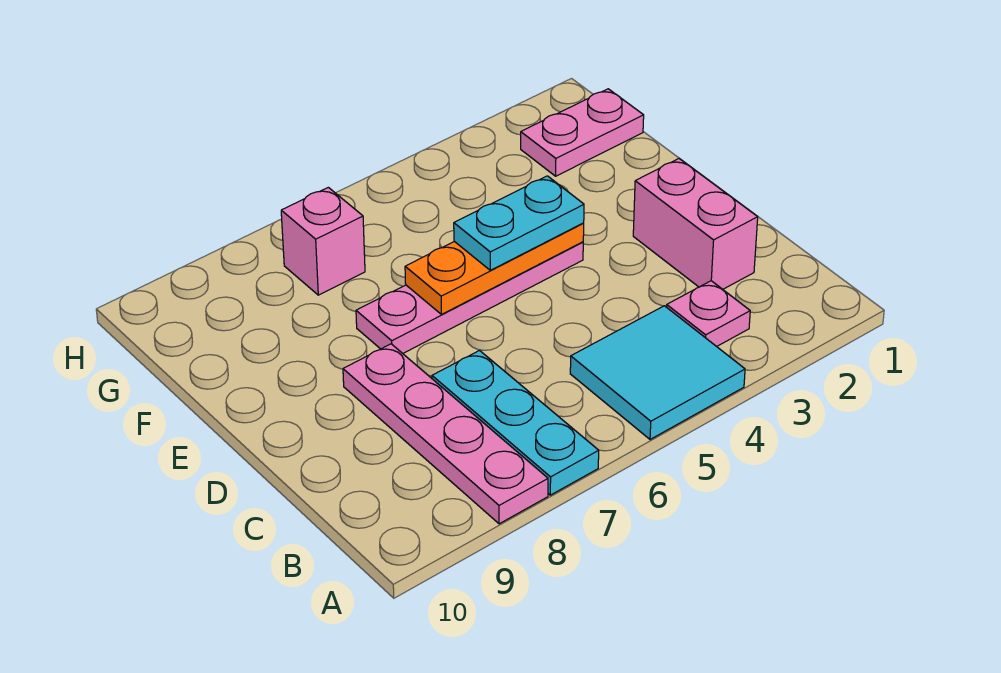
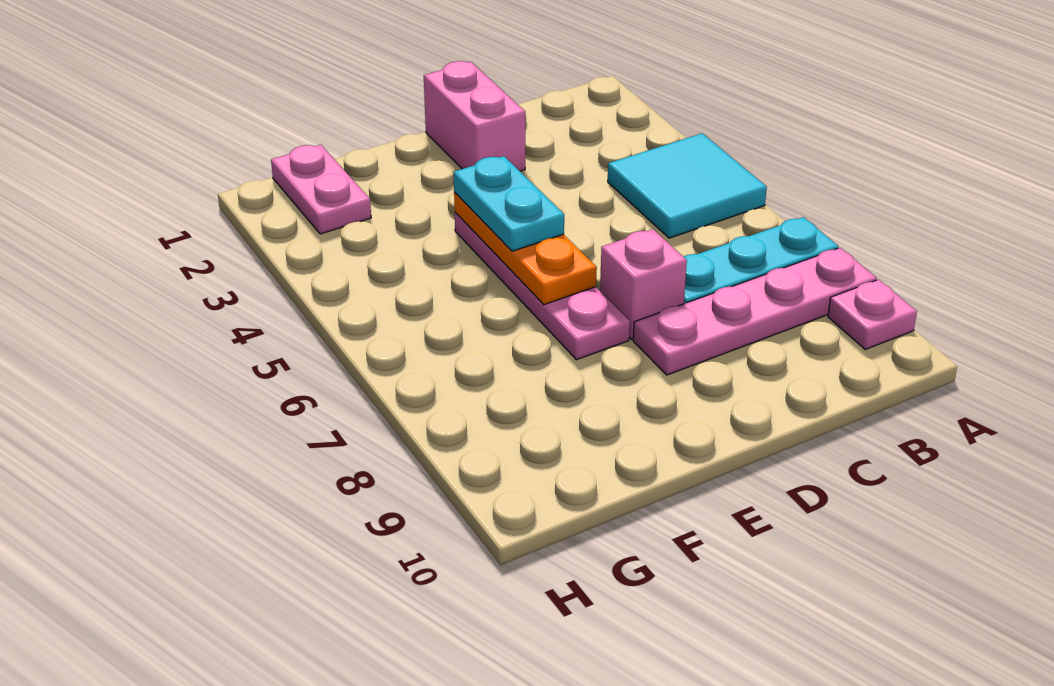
pink plate B3 level 1 -> pink plate A9 level 1
pink brick C2:D2 level 1 -> pink brick D1:D2 level 1
pink brick G7 level 1 -> pink brick D7 level 1

